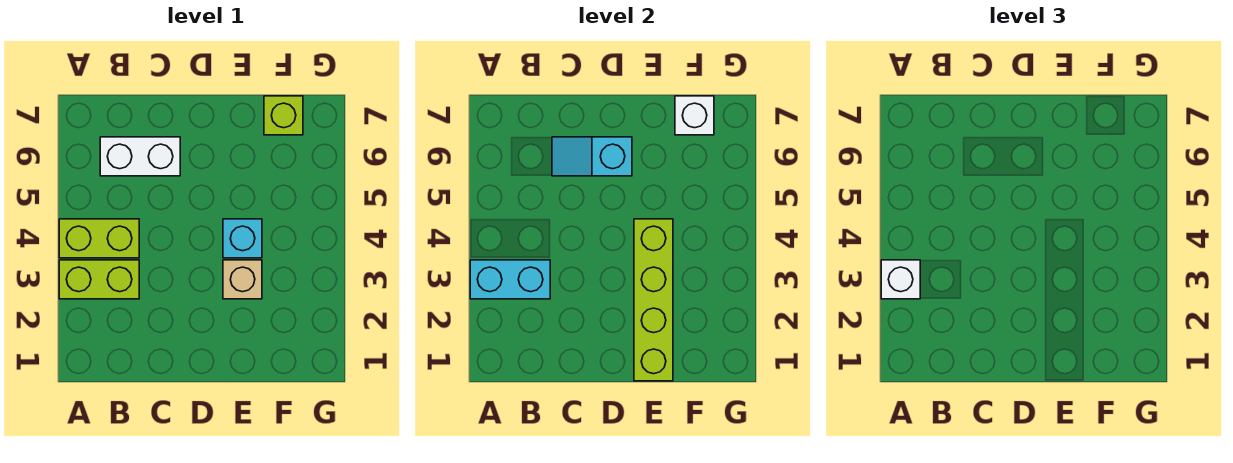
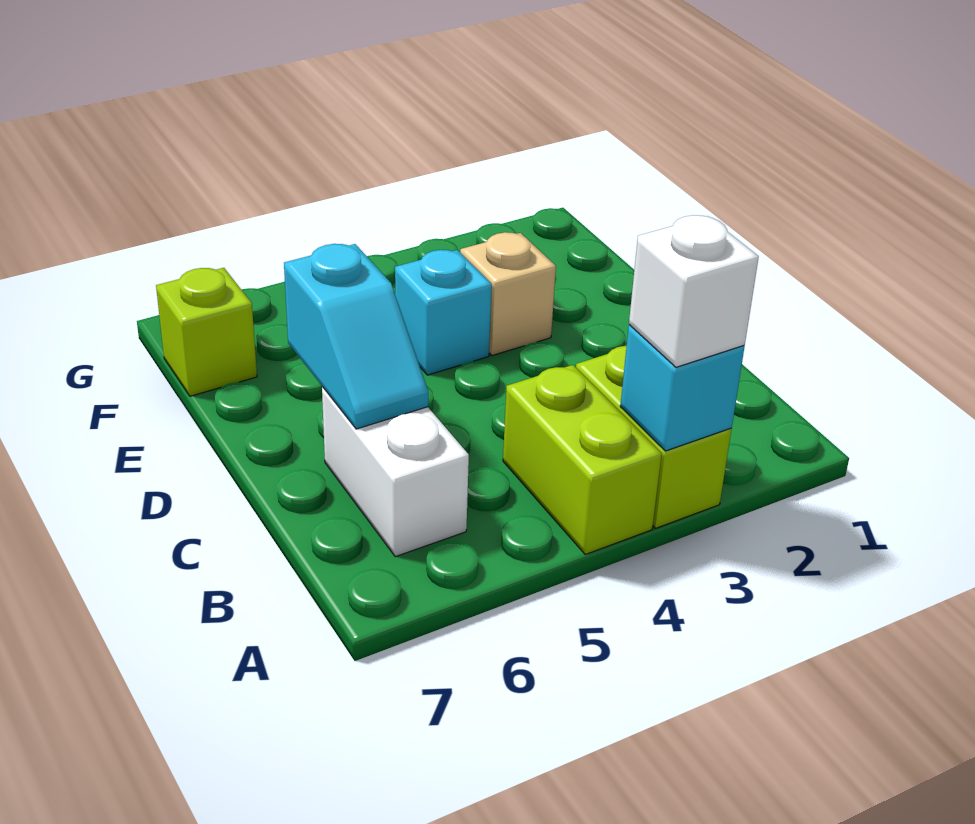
cyan brick A3:B3 level 2 -> cyan brick A3 level 2
lime brick E1:E4 level 2 -> none
white brick F7 level 2 -> none

